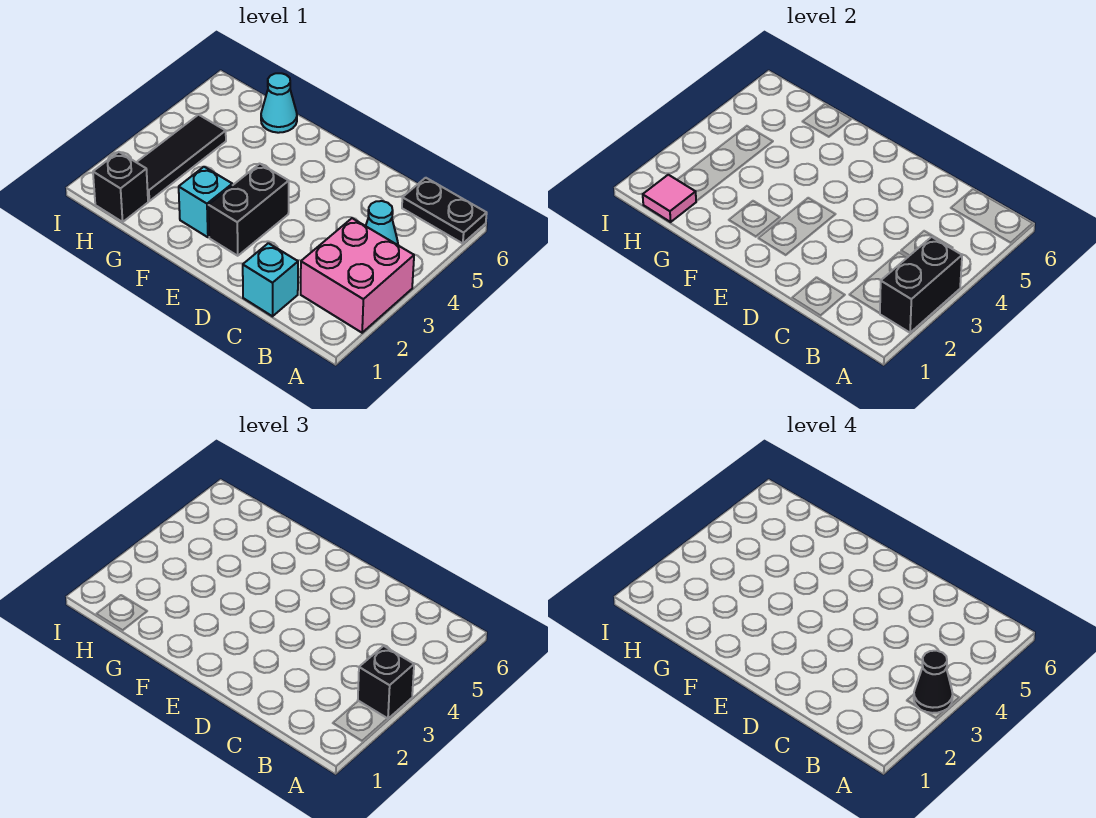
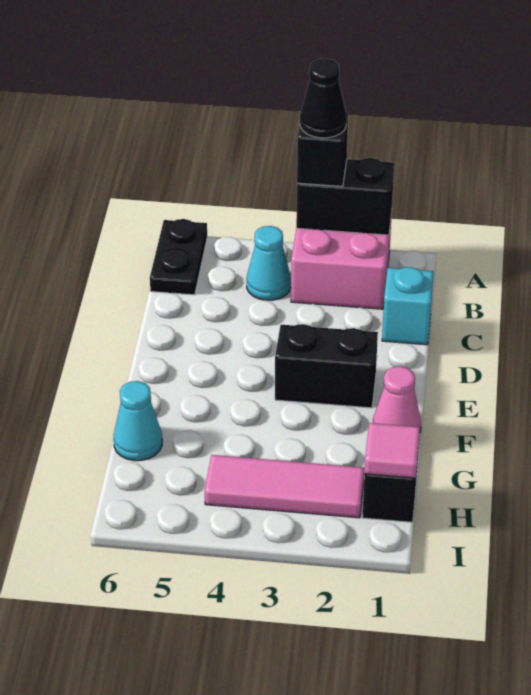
none -> pink cone F1 level 1
cyan brick F2 level 1 -> none
black tile H2:H4 level 1 -> pink tile H2:H4 level 1

